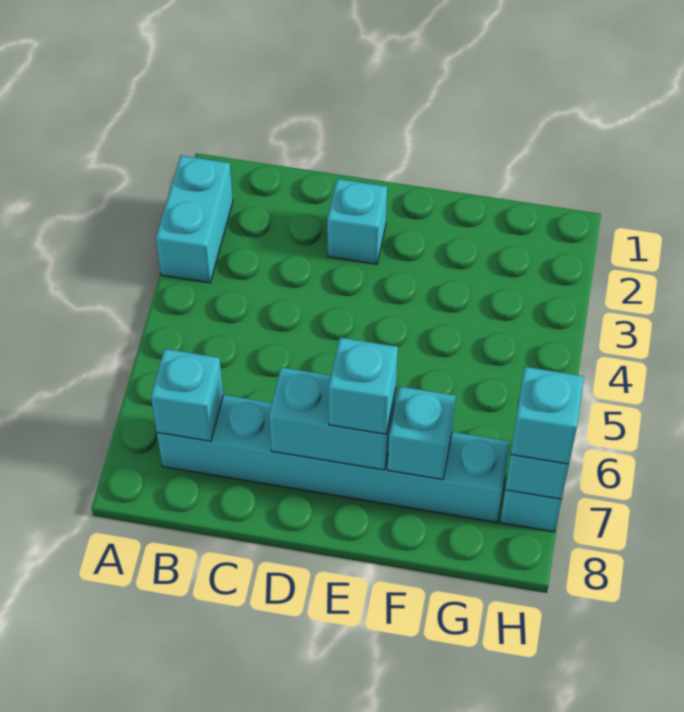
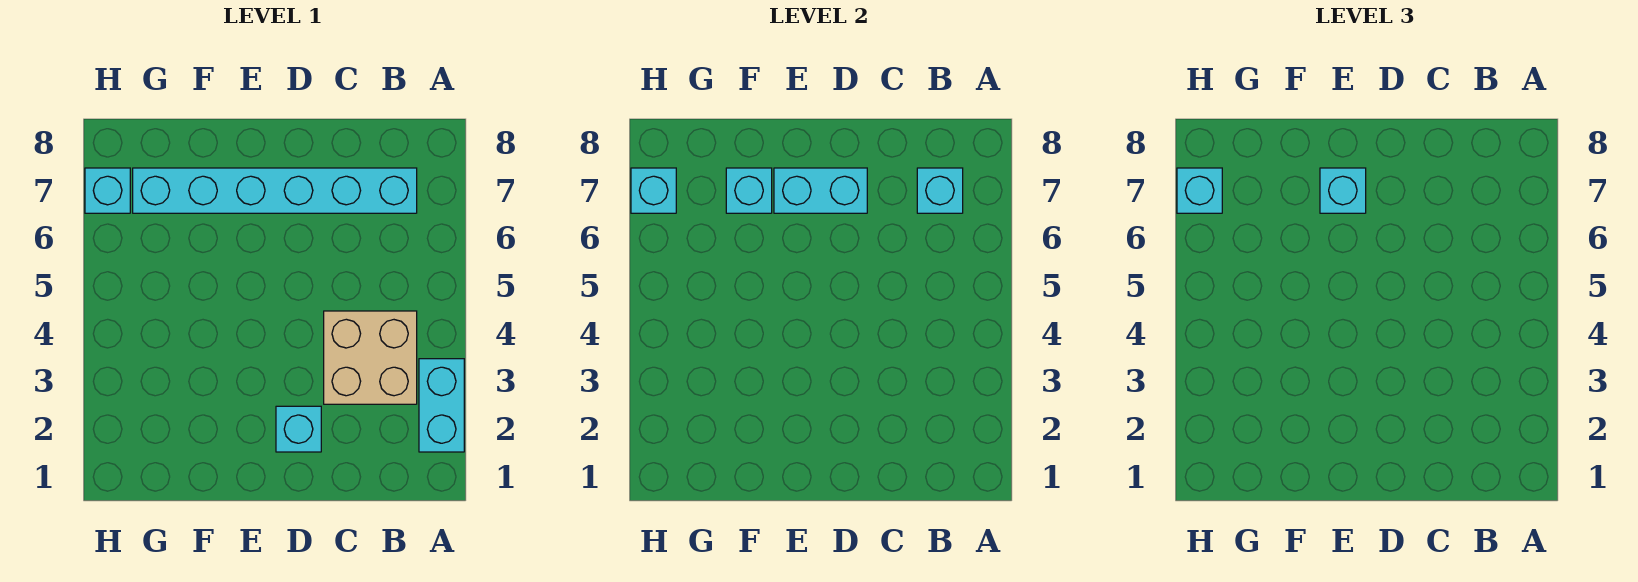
none -> tan brick B3:C4 level 1

